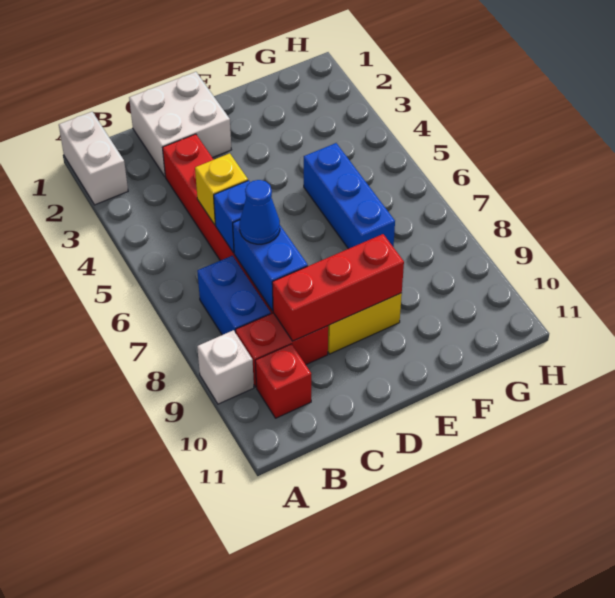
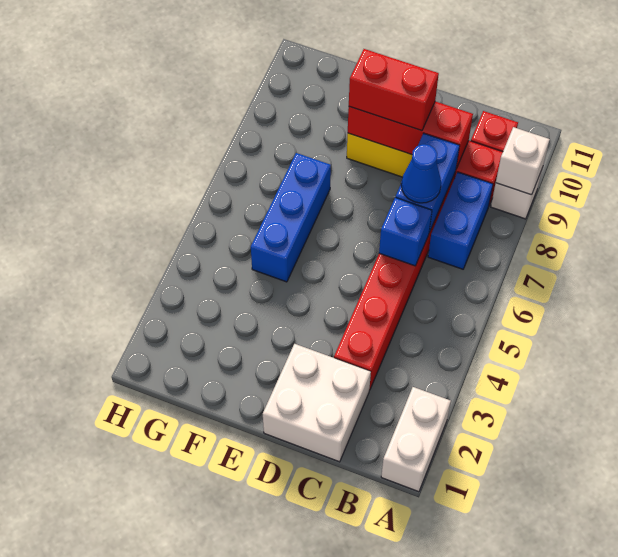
none -> white brick A9 level 2
yellow brick C5 level 2 -> none
none -> red brick D9:E9 level 3

